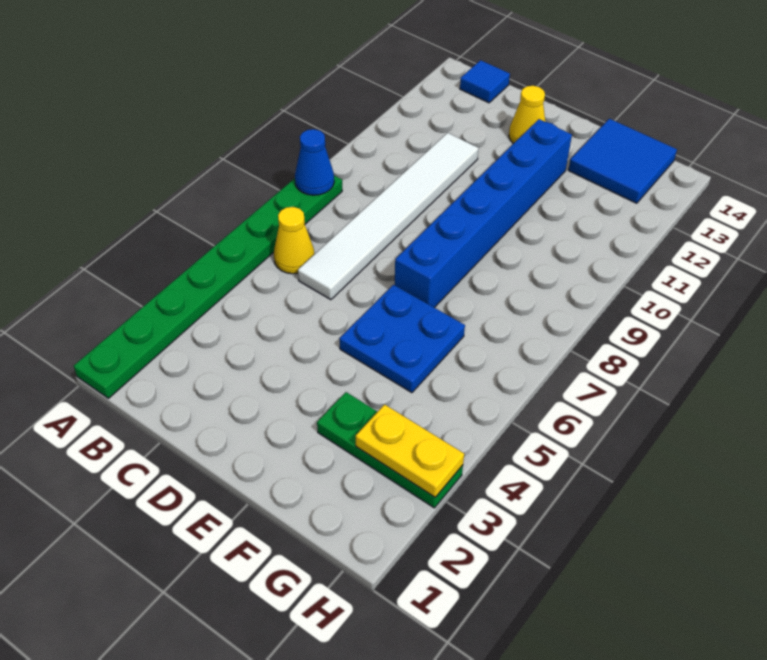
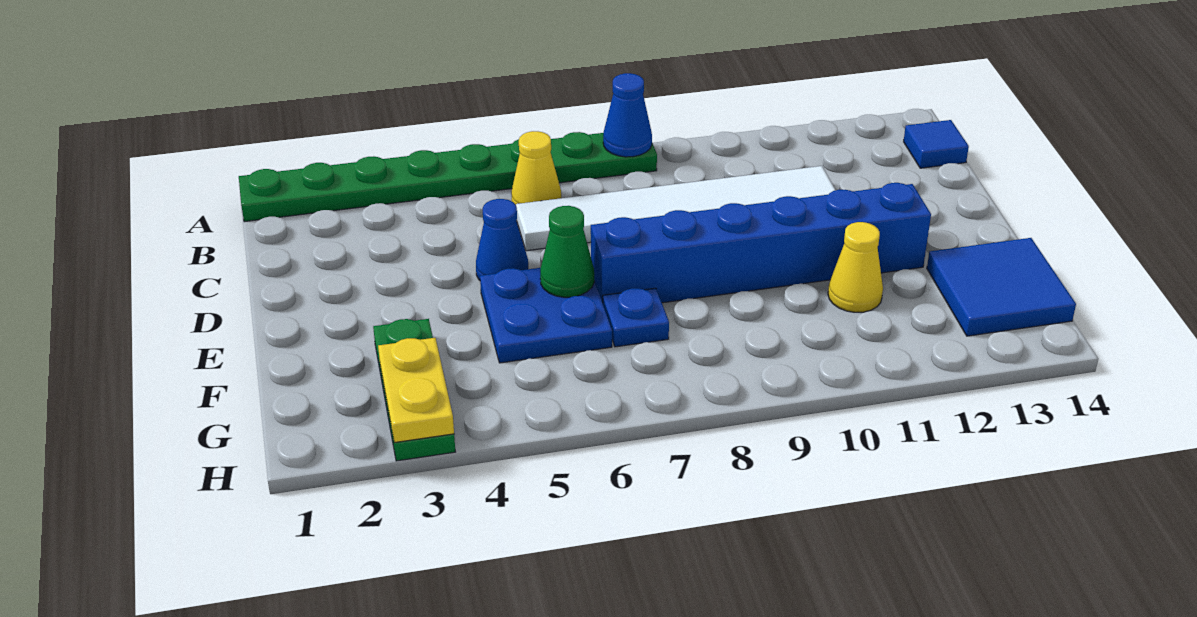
none -> blue cone D5 level 1
yellow cone D13 level 1 -> yellow cone F11 level 1
none -> green cone E6 level 2
none -> blue plate F7 level 1

